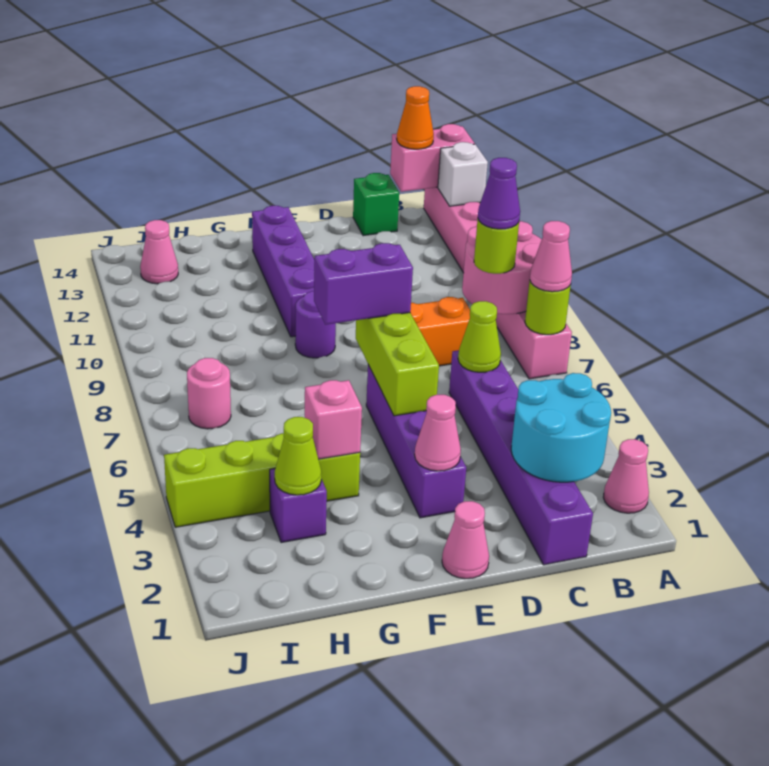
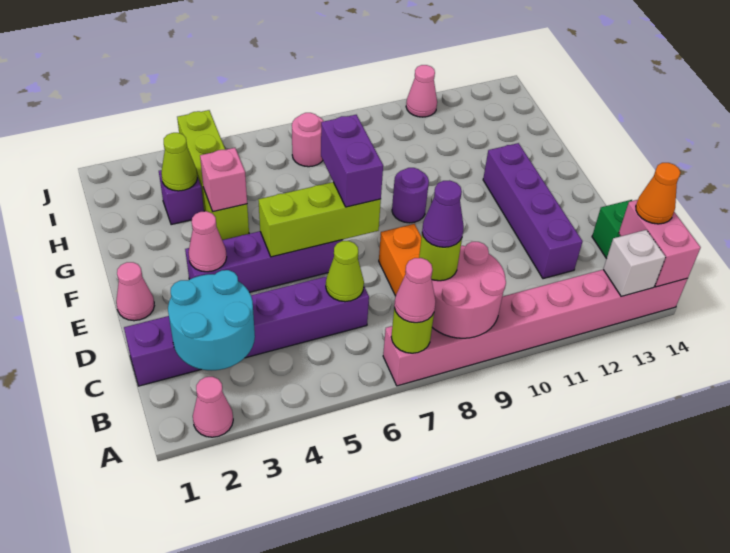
purple brick F10:F13 level 1 -> purple brick C12:F12 level 1
pink cone I13 level 1 -> pink cone J11 level 1

